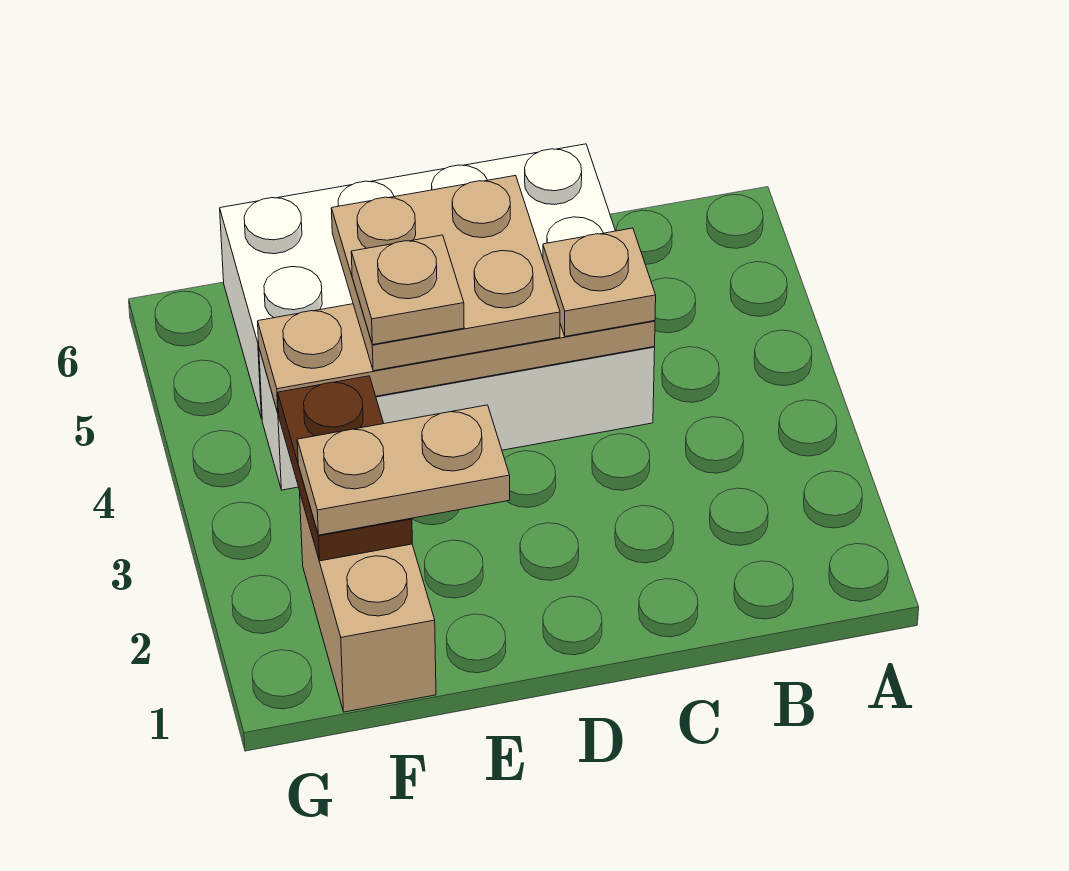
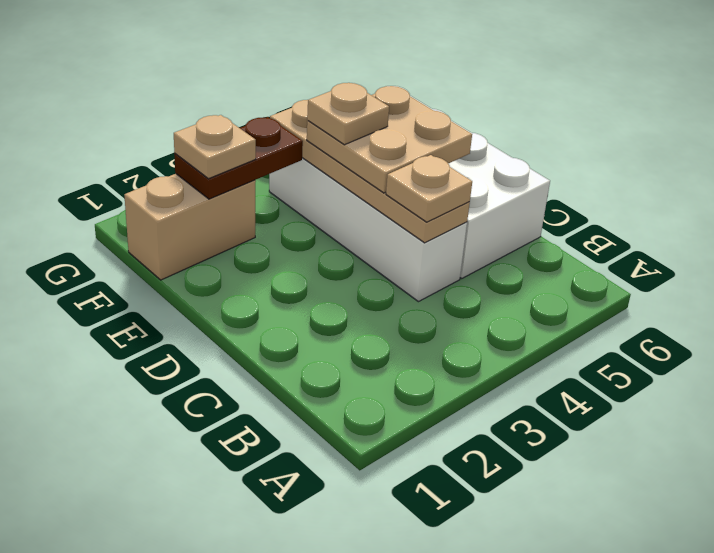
tan plate E2:F2 level 3 -> tan plate F2 level 3

